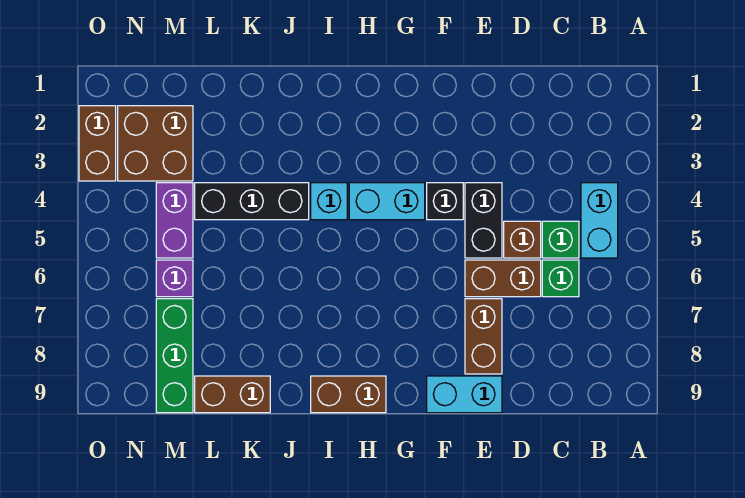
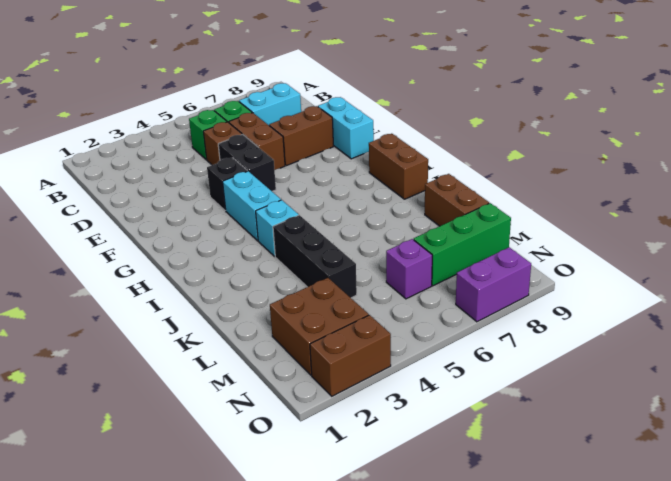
cyan brick B4:B5 level 1 -> cyan brick C7:C8 level 1
black brick E4:E5 level 1 -> black brick E5:F5 level 1
purple brick M4:M5 level 1 -> purple brick O7:O8 level 1

